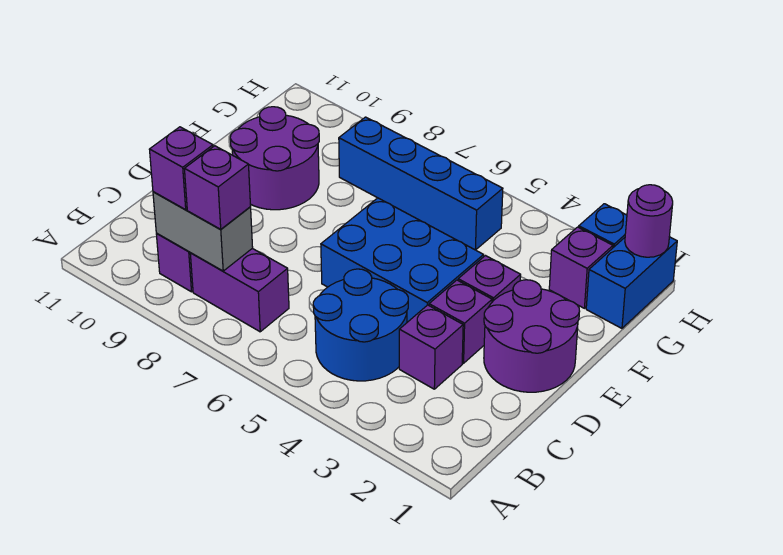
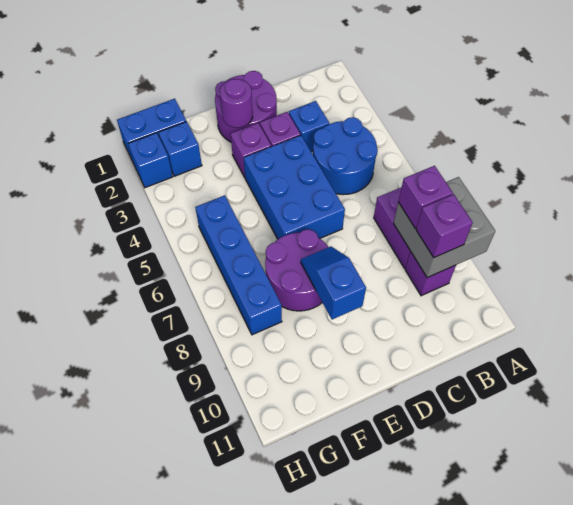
grey brick B8:B9 level 2 -> grey brick A8:B9 level 2
purple brick C3 level 1 -> blue brick C3 level 1
none -> blue slope E8:E9 level 2 top 9
purple round brick E9:F10 level 1 -> purple round brick E7:F8 level 1
purple brick G2 level 1 -> blue brick G2 level 1
purple round brick H1 level 2 -> purple round brick E2 level 2

